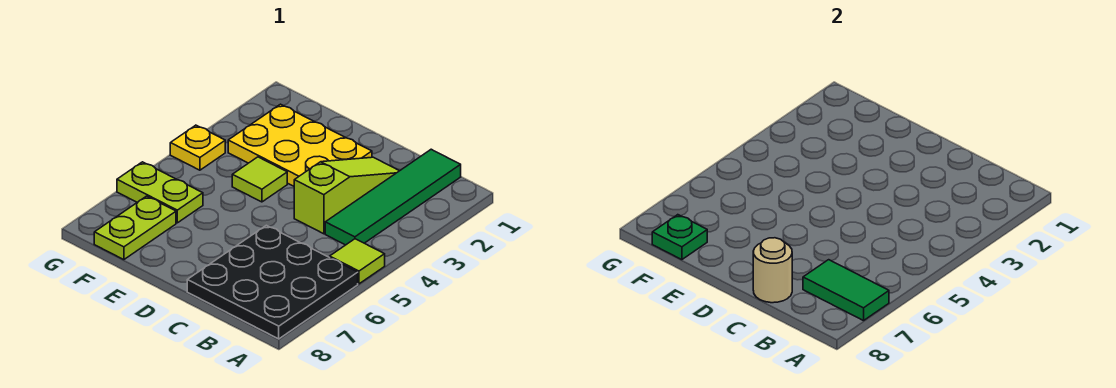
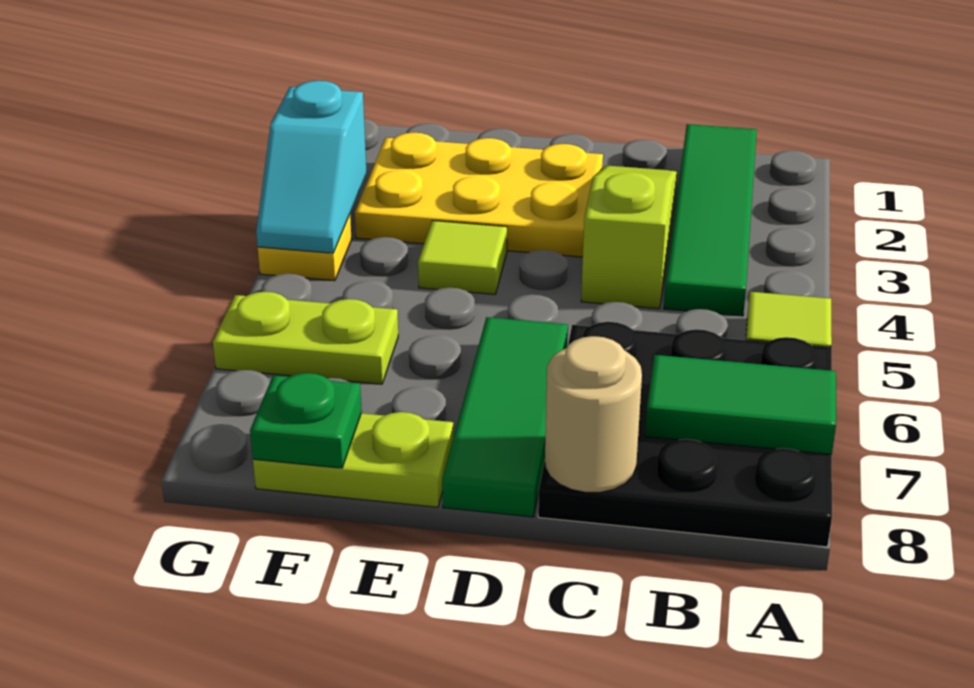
none -> green tile D6:D8 level 1
lime plate F7:F8 level 1 -> lime plate E8:F8 level 1
none -> cyan slope G3:G4 level 2 top 3

